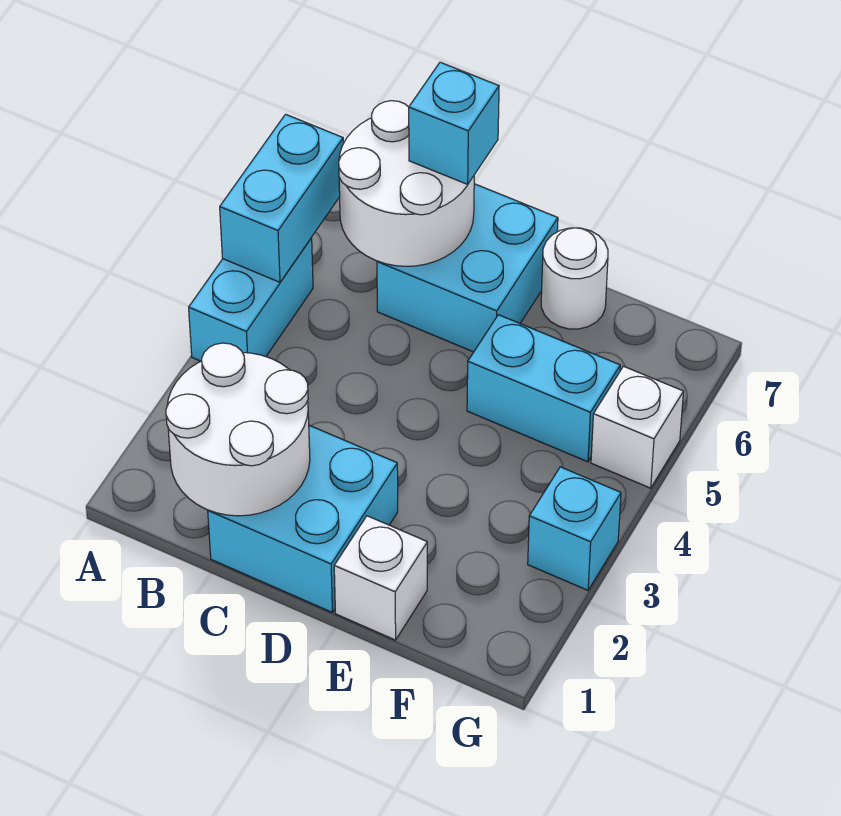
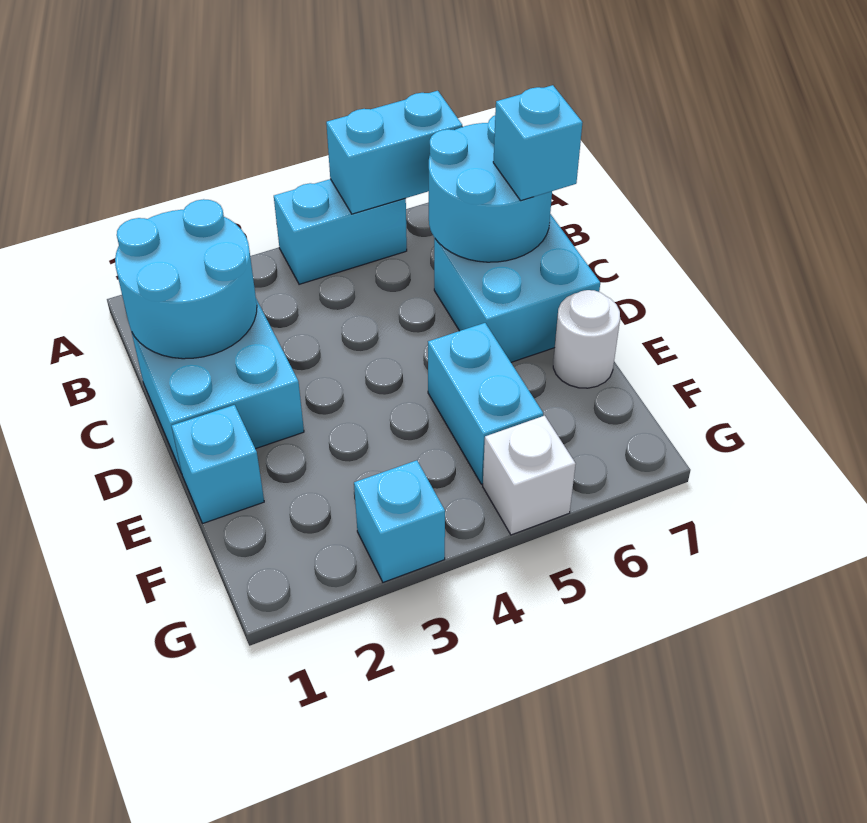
white round brick B1:C2 level 2 -> cyan round brick B1:C2 level 2
white round brick B6:C7 level 2 -> cyan round brick B6:C7 level 2
white brick E1 level 1 -> cyan brick E1 level 1

